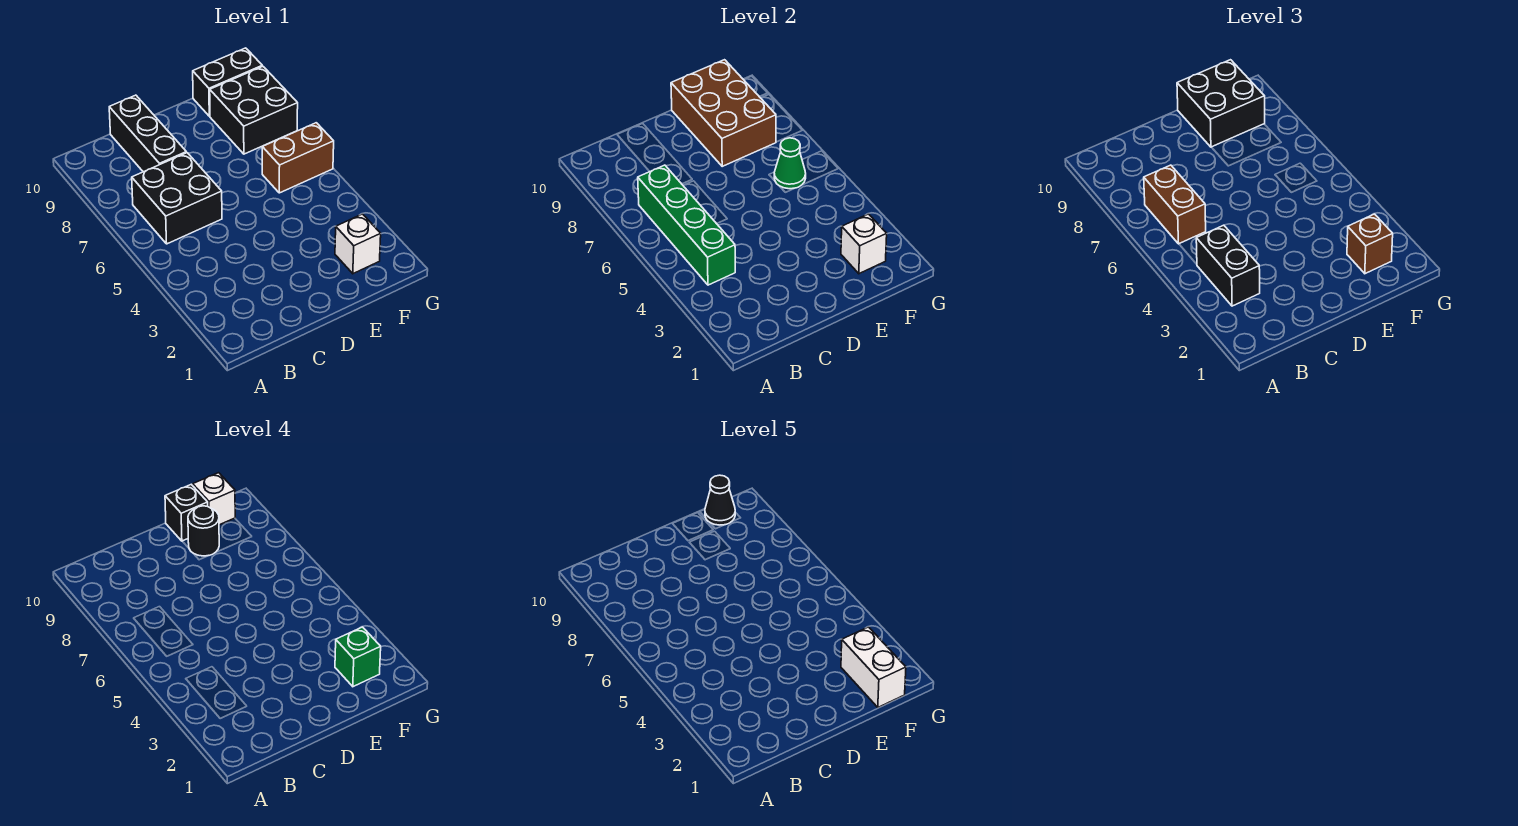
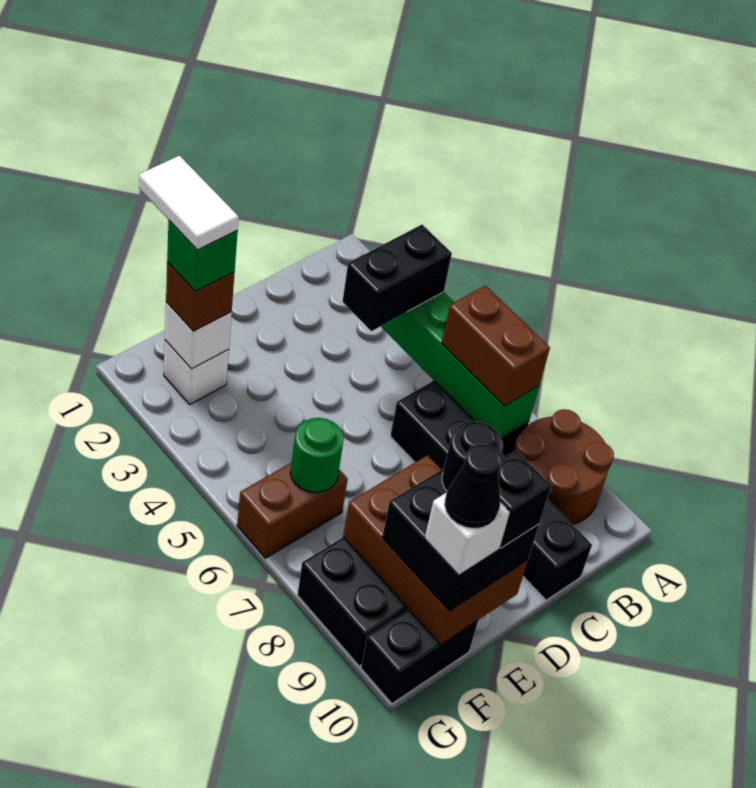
none -> brown round brick A8:B9 level 1
black brick B3:B4 level 3 -> black brick B4:C4 level 3
white brick F1:F2 level 5 -> white tile F1:F2 level 5
green cone F6 level 2 -> green round brick F6 level 2

